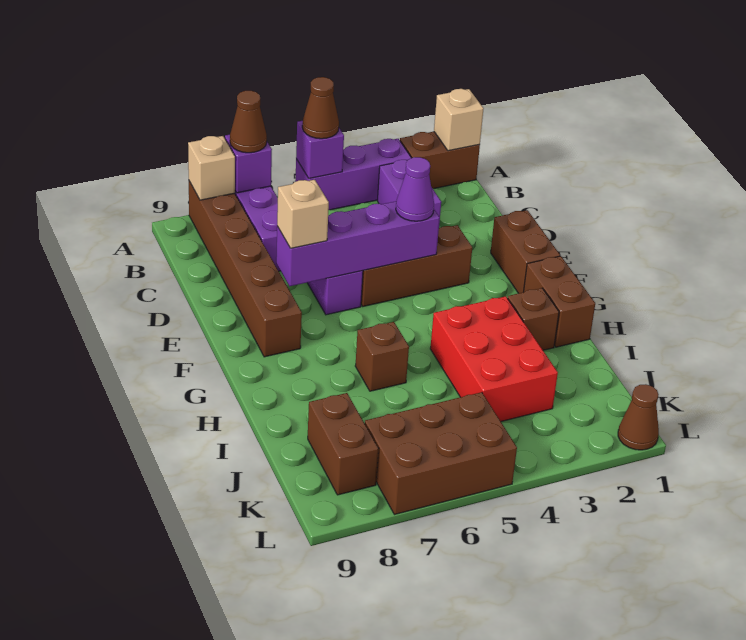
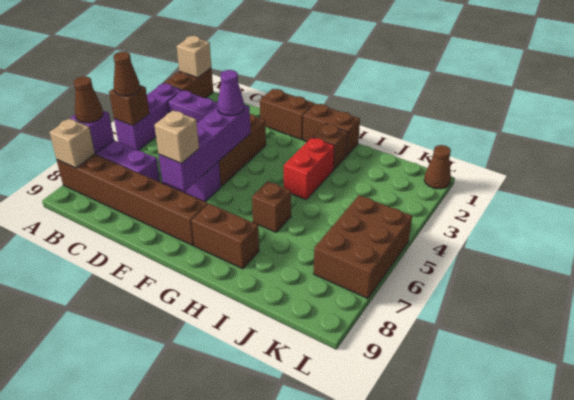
purple brick A5 level 2 -> brown brick A5 level 2
red brick H3:J4 level 1 -> red brick H3:H4 level 1
brown brick J8:K8 level 1 -> brown brick G8:H8 level 1

